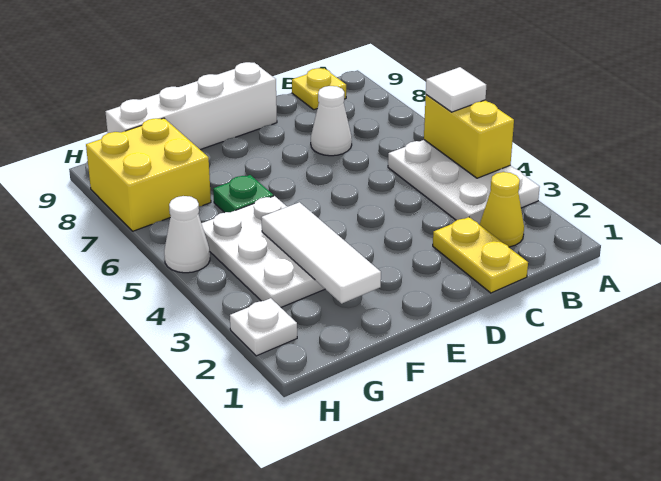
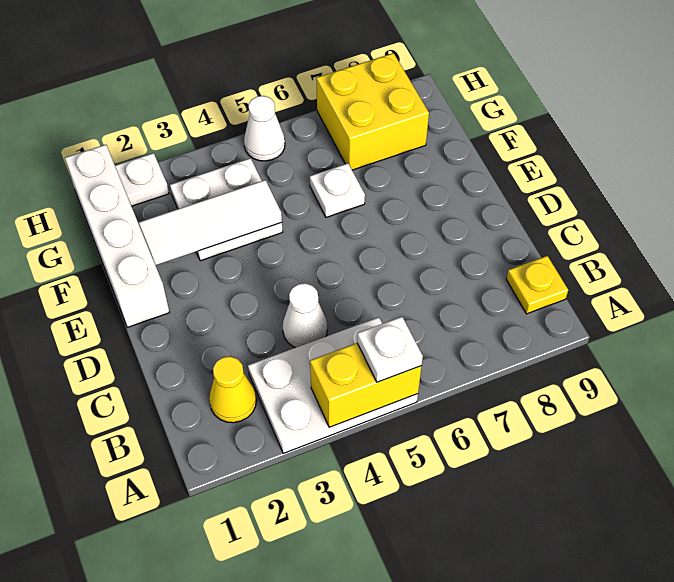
white tile A5 level 3 -> white plate A5 level 3
yellow plate C1:C2 level 1 -> none
white cone C7 level 1 -> white cone C4 level 1
white brick D9:G9 level 1 -> white brick E1:H1 level 1
white plate F3:G5 level 1 -> white plate F3:G4 level 1
green plate F6 level 1 -> white plate F6 level 1

